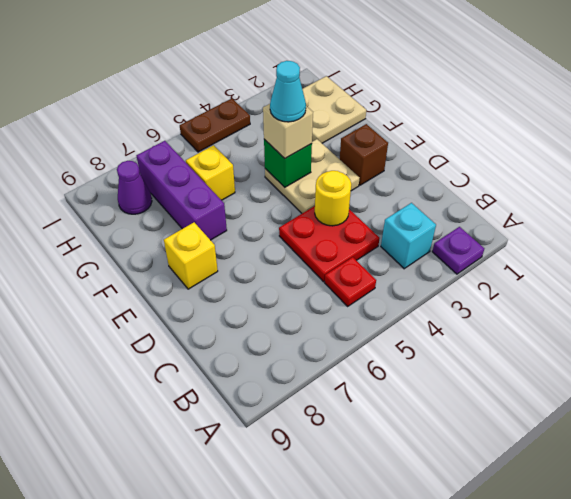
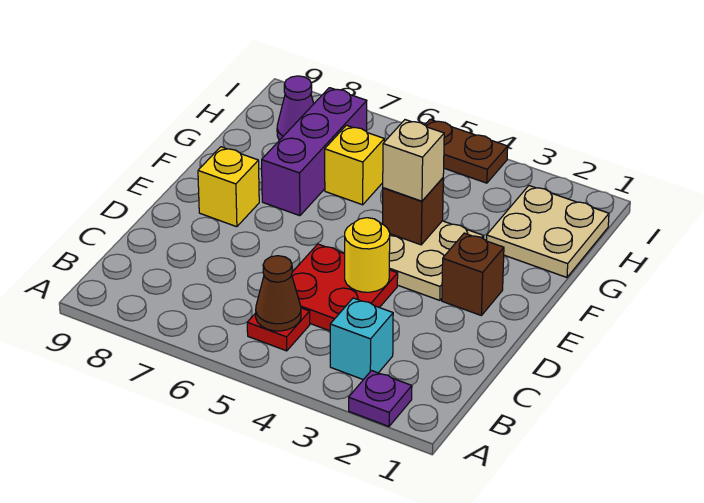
none -> brown cone B5 level 2
green brick F4 level 2 -> brown brick F4 level 2
cyan cone F4 level 4 -> none

